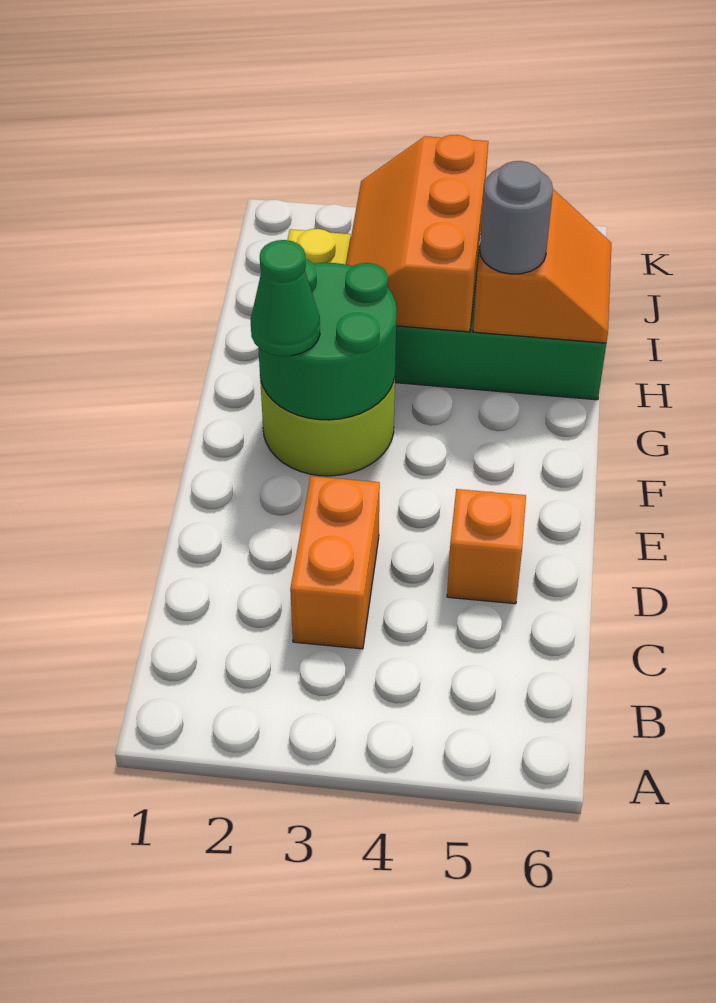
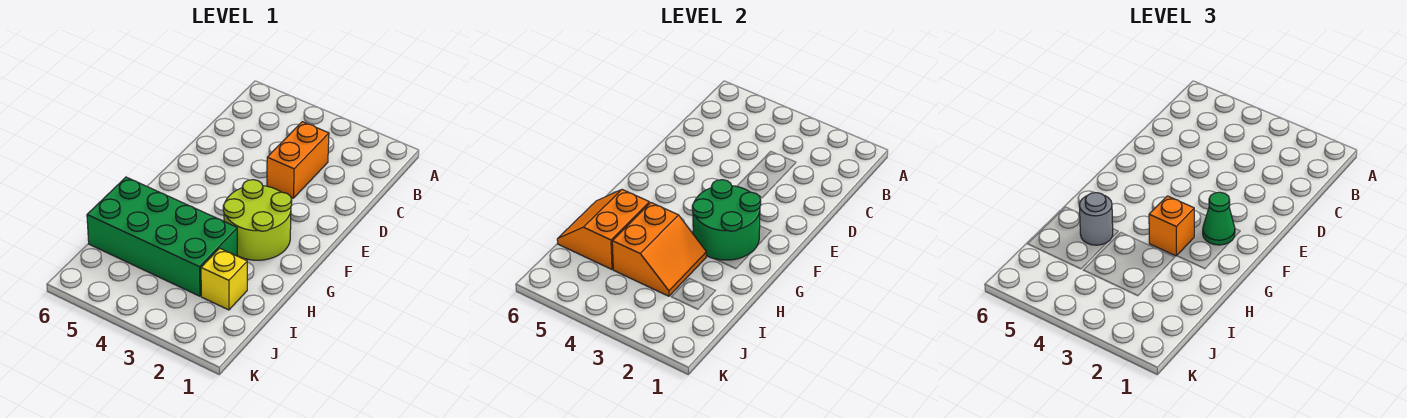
orange brick D5 level 1 -> orange brick G3 level 3
orange slope H3:J4 level 2 top 4 -> orange slope H3:I4 level 2 top 4

